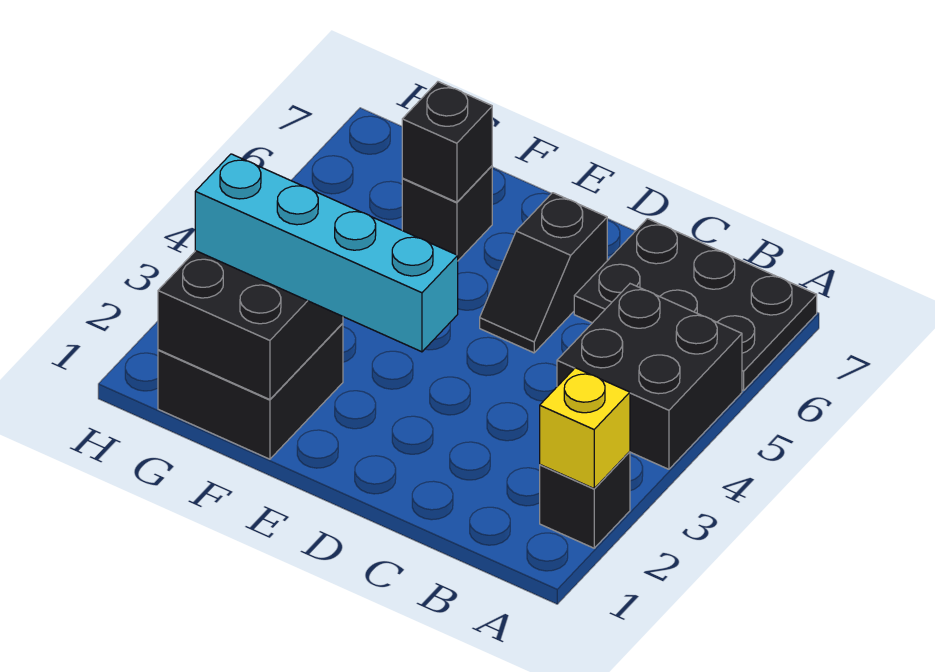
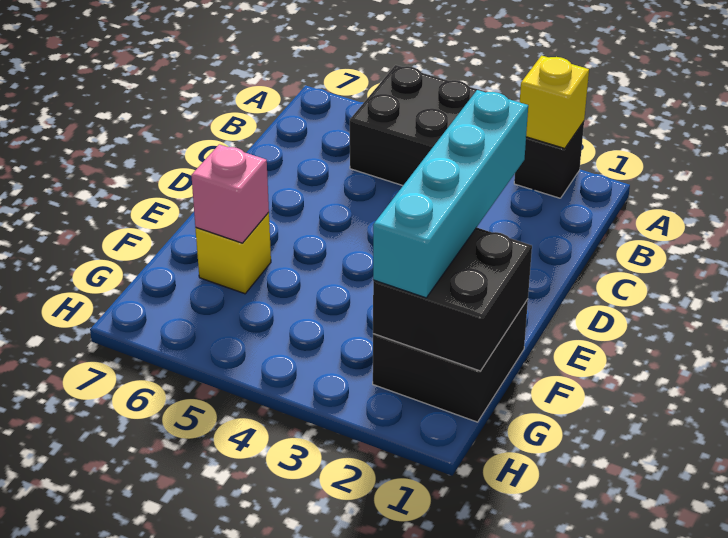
black plate A6:C7 level 1 -> none
black slope D5:D6 level 1 top 6 -> none
black brick F6 level 1 -> yellow brick F6 level 1
black brick F6 level 2 -> pink brick F6 level 2

